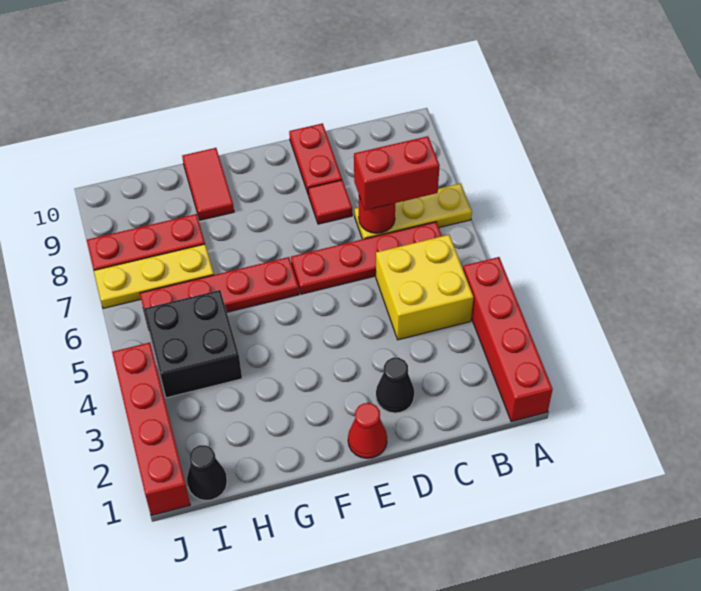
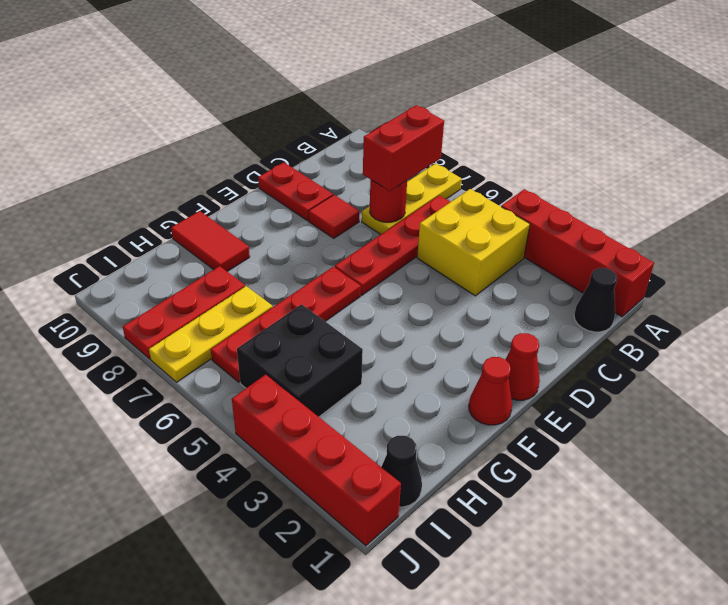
black cone D2 level 1 -> black cone B1 level 1
none -> red cone F1 level 1

